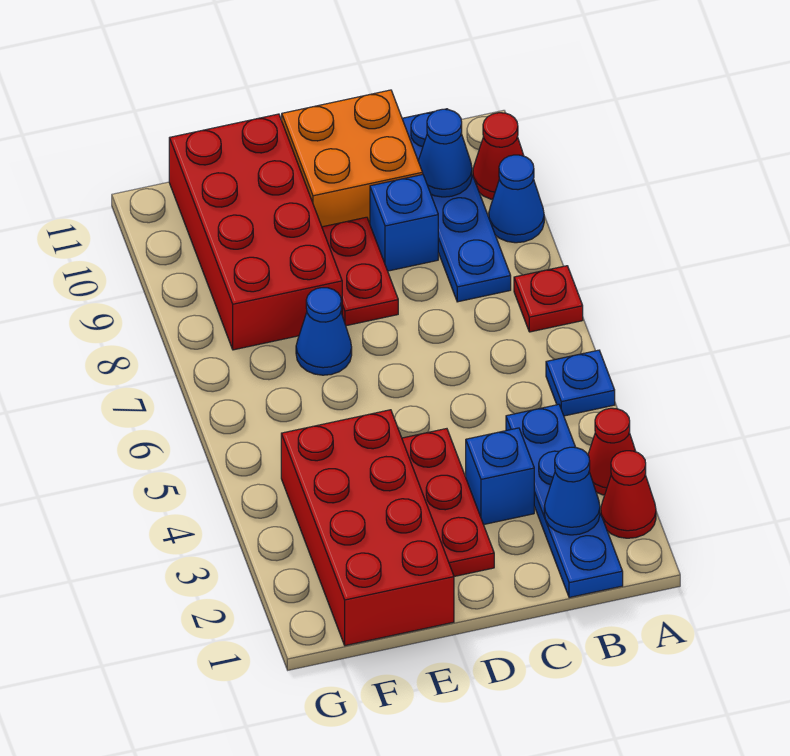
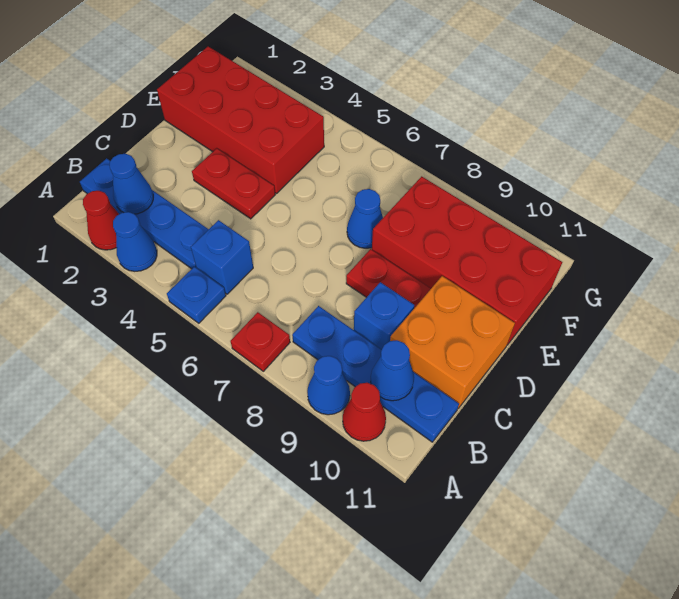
red cone A3 level 1 -> blue cone A3 level 1
blue brick C3 level 1 -> blue brick B5 level 1
red plate D2:D4 level 1 -> red plate D3:D4 level 1

